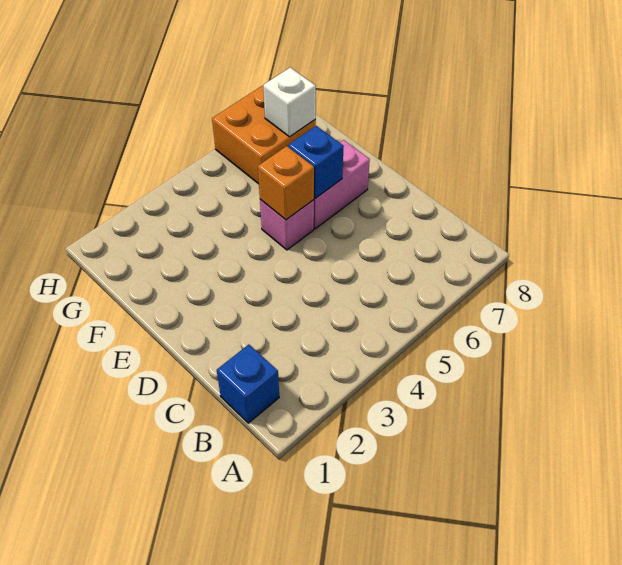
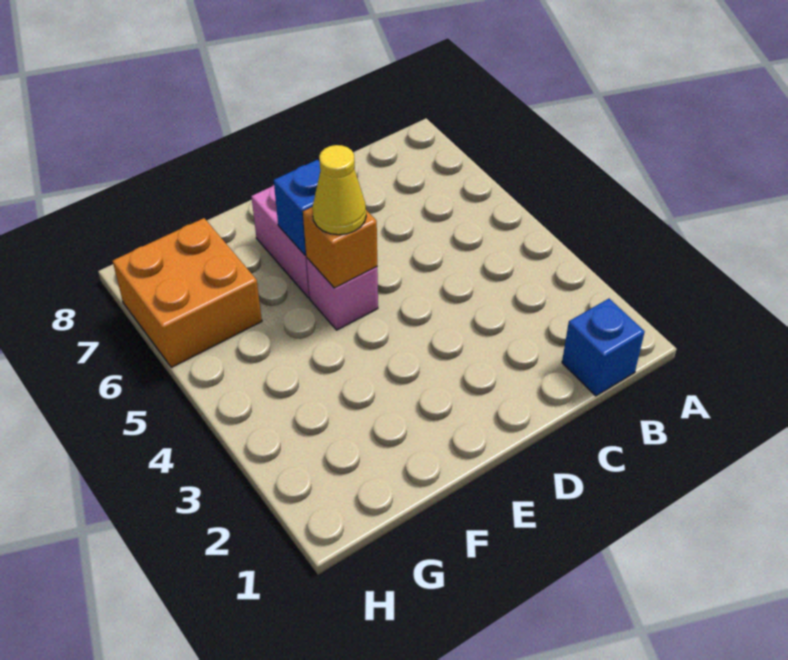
none -> yellow cone E5 level 3
white brick G7 level 2 -> none

